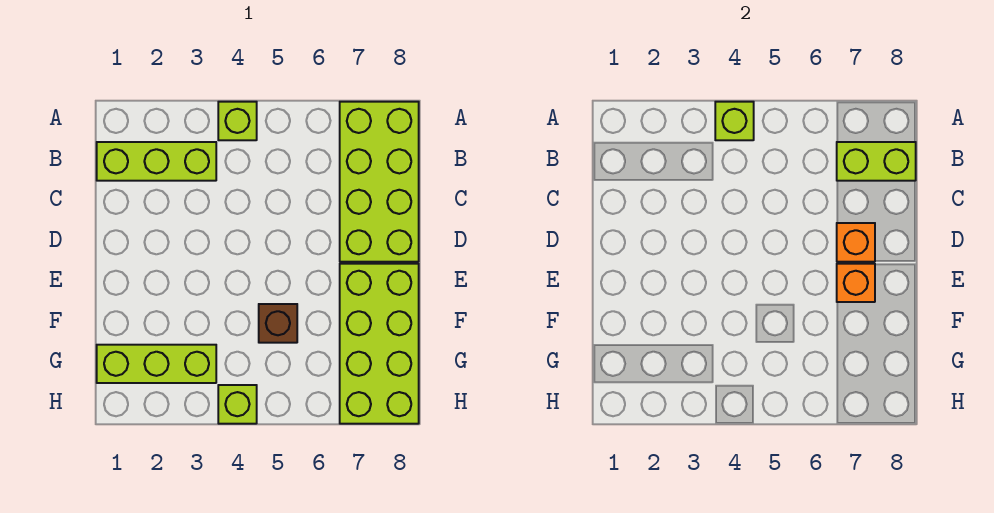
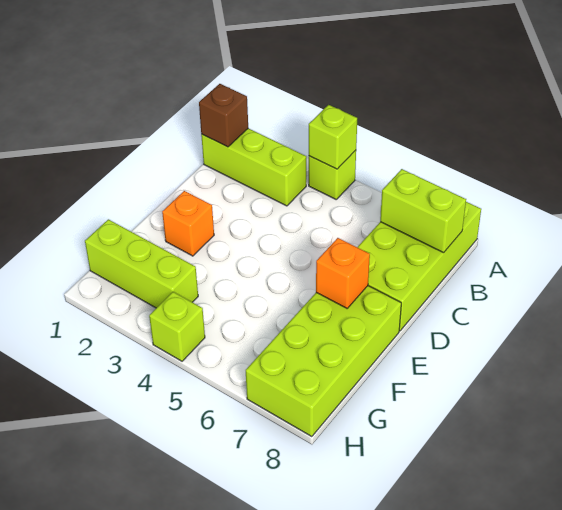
orange brick D7 level 2 -> orange brick E2 level 1
brown brick F5 level 1 -> brown brick B1 level 2

